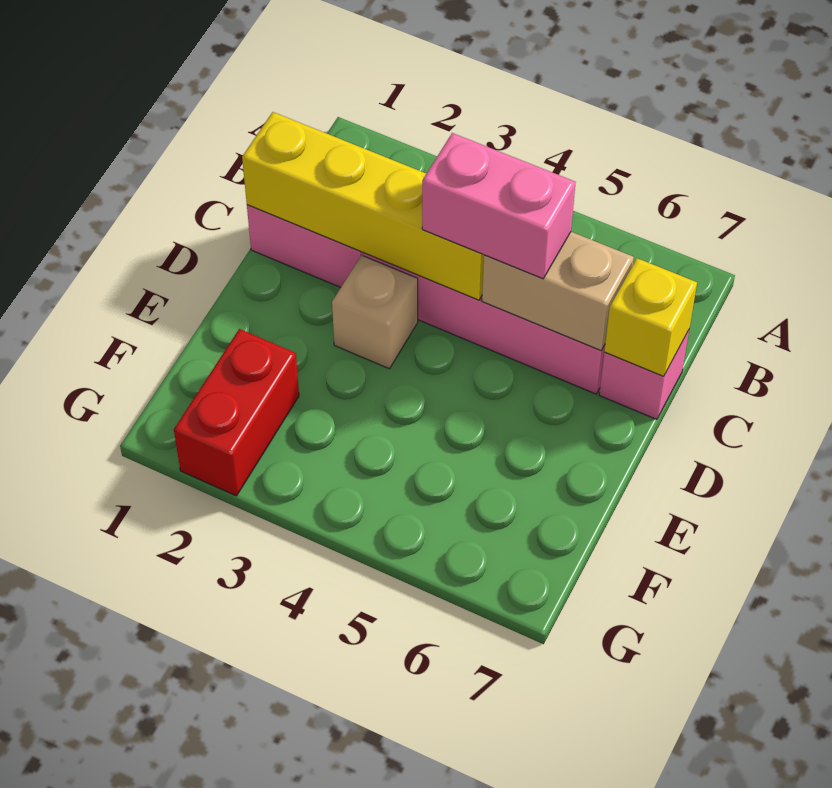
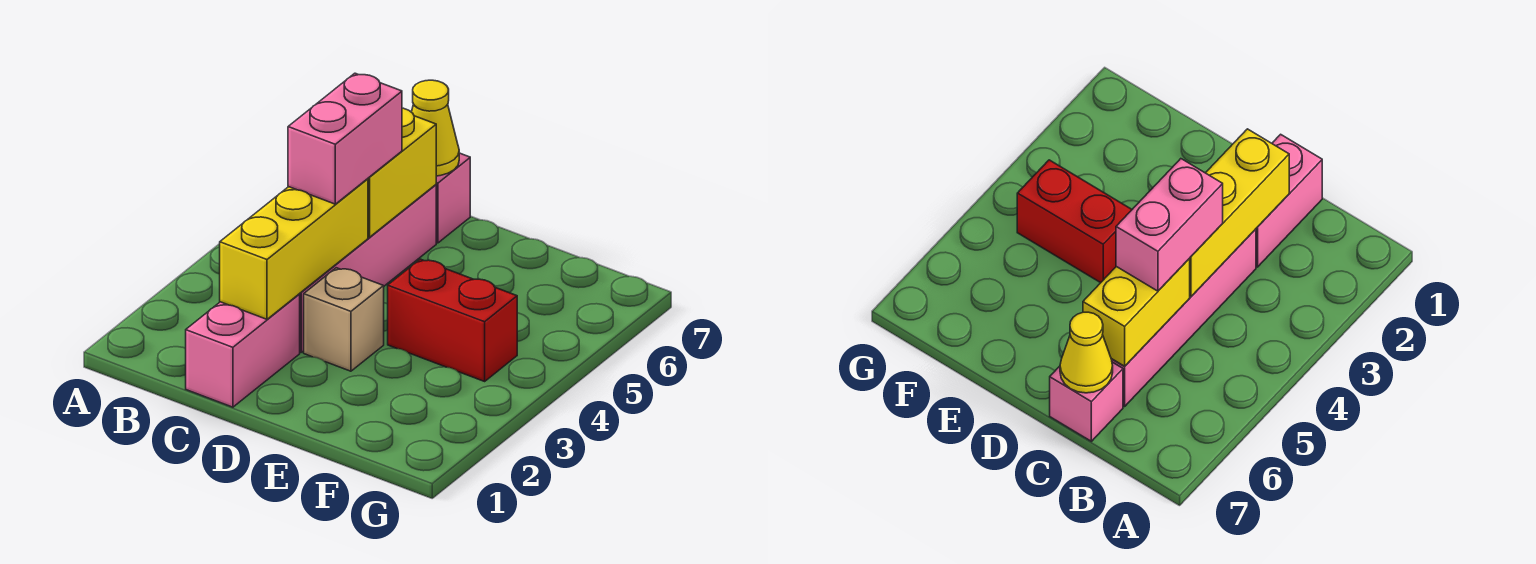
yellow brick C1:C4 level 2 -> yellow brick C2:C4 level 2
tan brick C5:C6 level 2 -> yellow brick C5:C6 level 2
yellow brick C7 level 2 -> yellow cone C7 level 2
red brick F2:G2 level 1 -> red brick E4:F4 level 1

